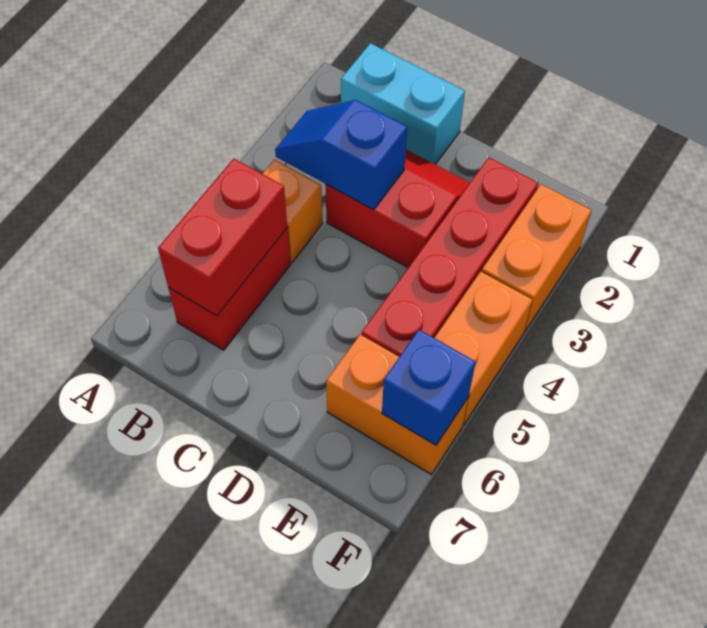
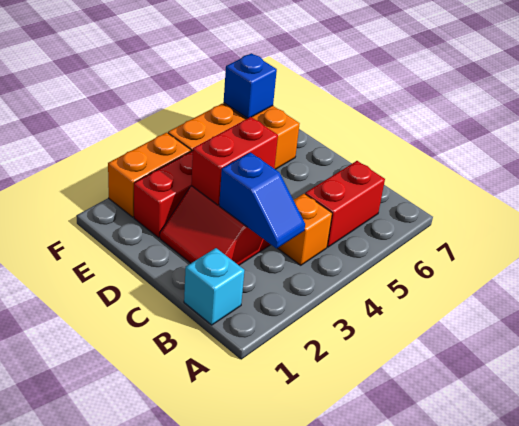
cyan brick B1:C1 level 1 -> cyan brick B1 level 1
red brick B5:B6 level 2 -> red brick D3:D4 level 2

